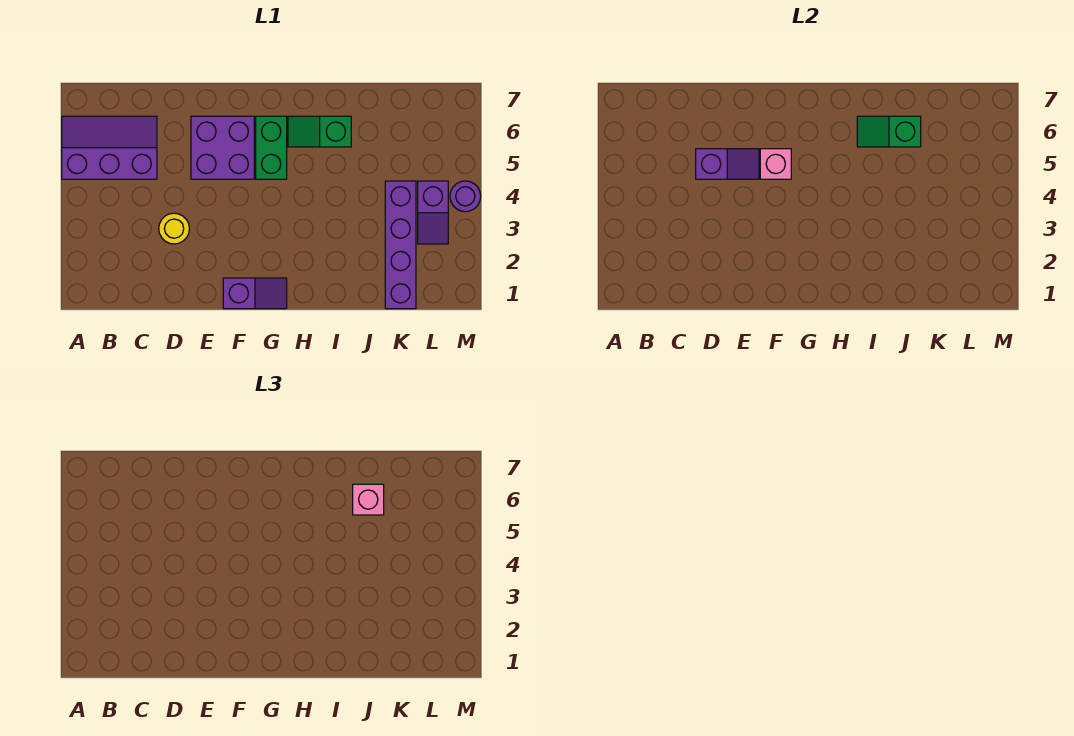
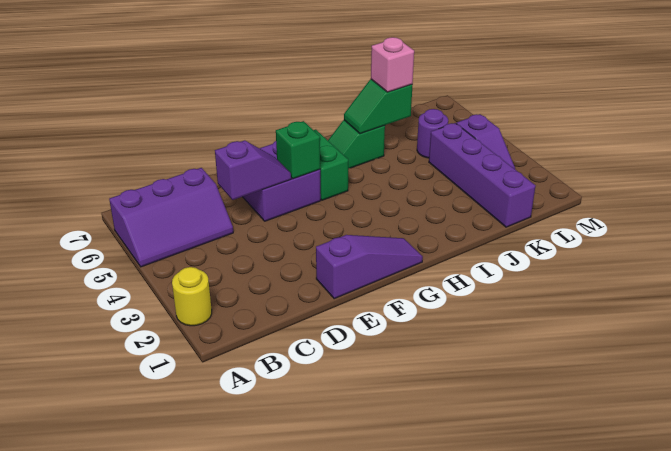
purple slope A5:C6 level 1 top 5 -> purple slope A5:C6 level 1 top 6
yellow round brick D3 level 1 -> yellow round brick A2 level 1
purple slope F1:G1 level 1 top F -> purple slope E1:G1 level 1 top E
pink brick F5 level 2 -> green brick F5 level 2
purple round brick M4 level 1 -> purple round brick K5 level 1

